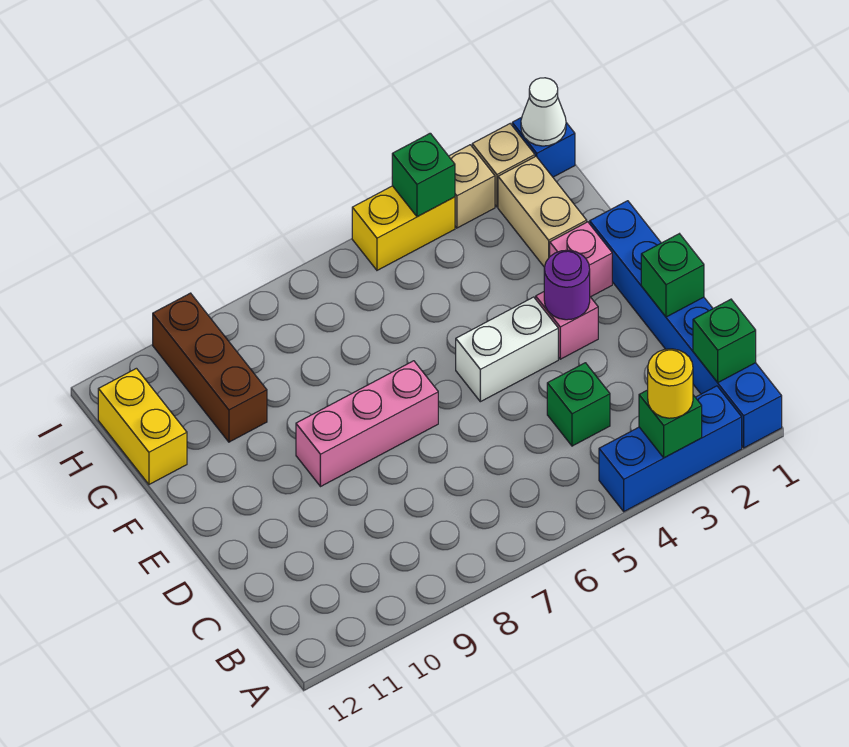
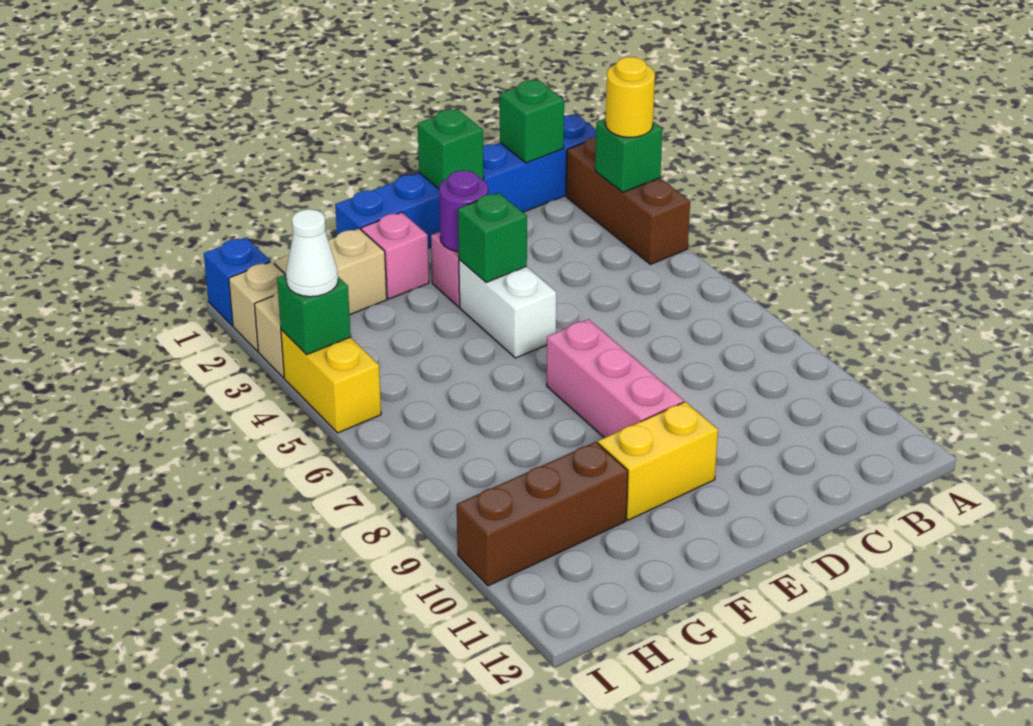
blue brick A2:A4 level 1 -> brown brick A2:A4 level 1
green brick C4 level 1 -> green brick E4 level 2
yellow brick G12:H12 level 1 -> yellow brick E10:F10 level 1
white cone I1 level 2 -> white cone I4 level 3

